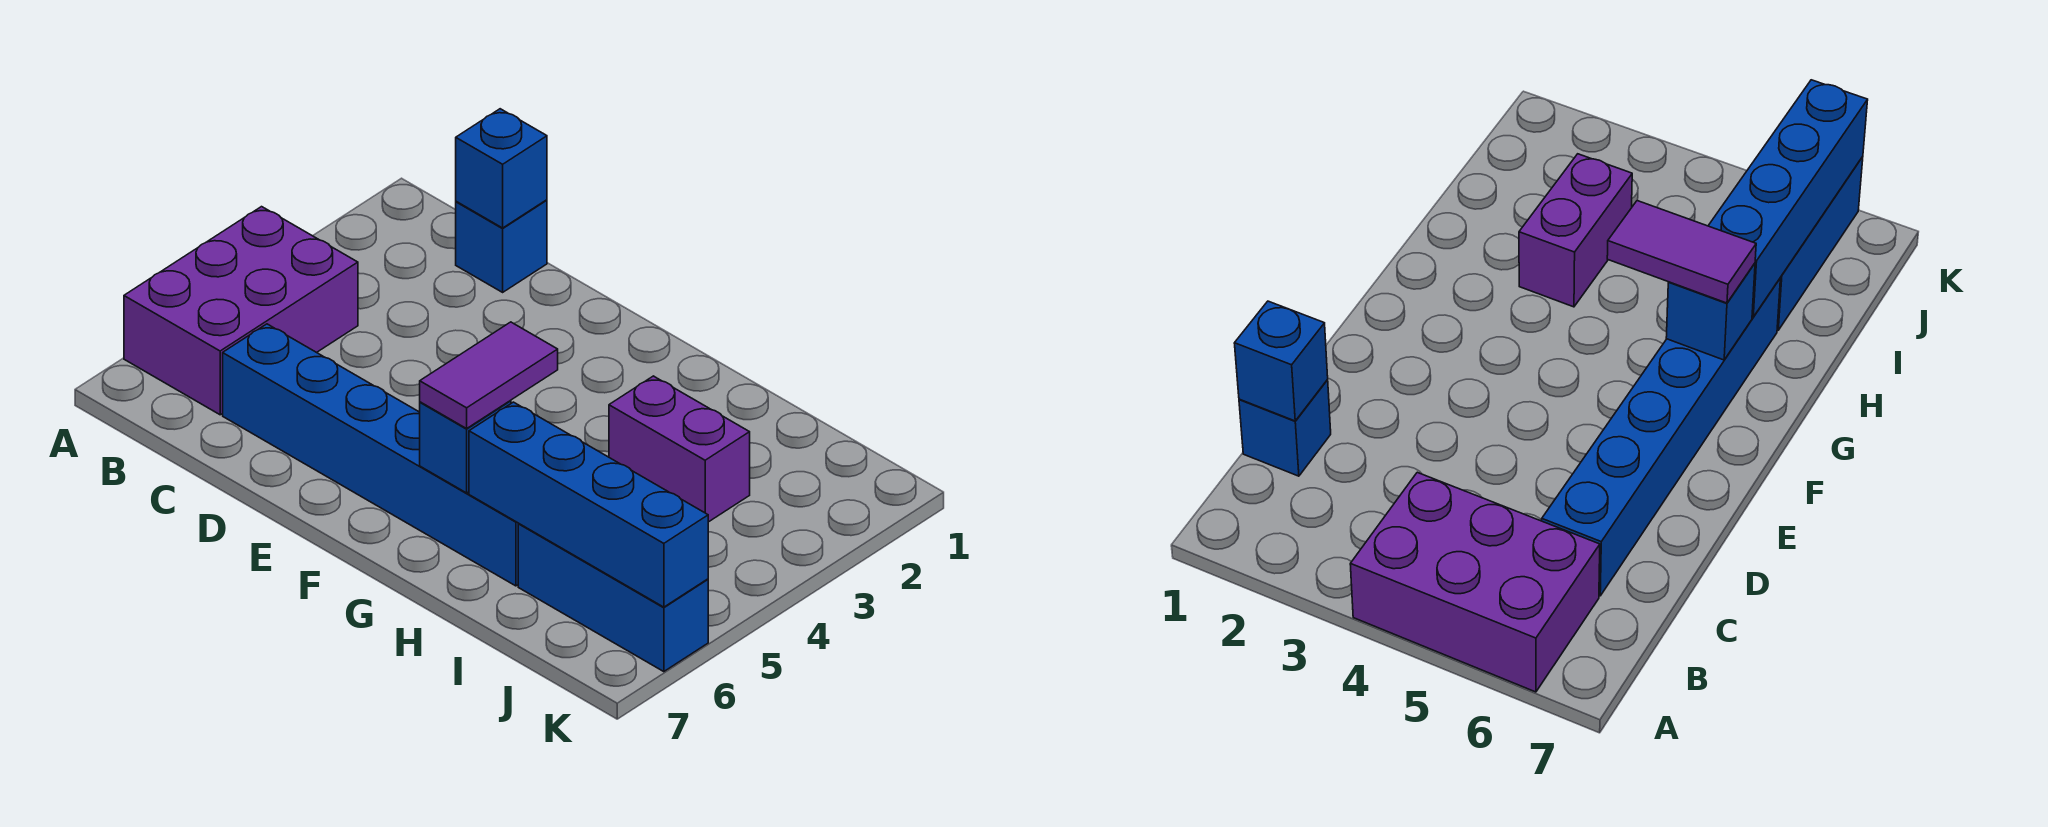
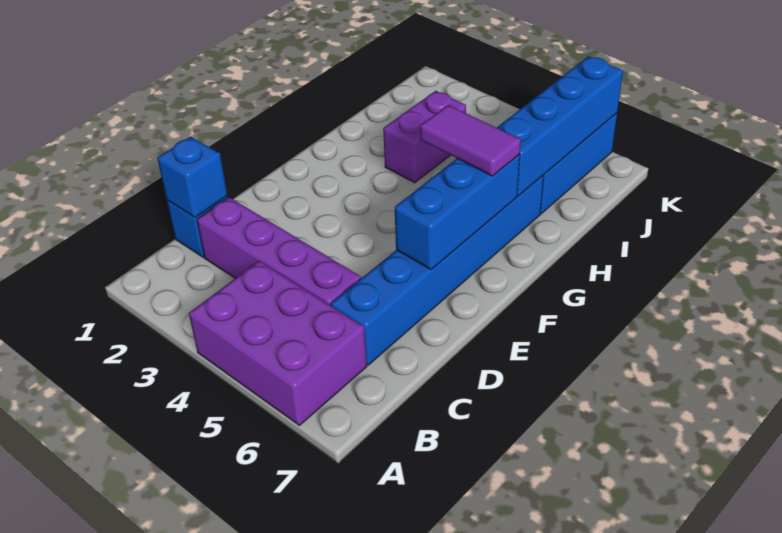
none -> purple brick C2:C5 level 1
blue brick G6 level 2 -> blue brick E6:G6 level 2

